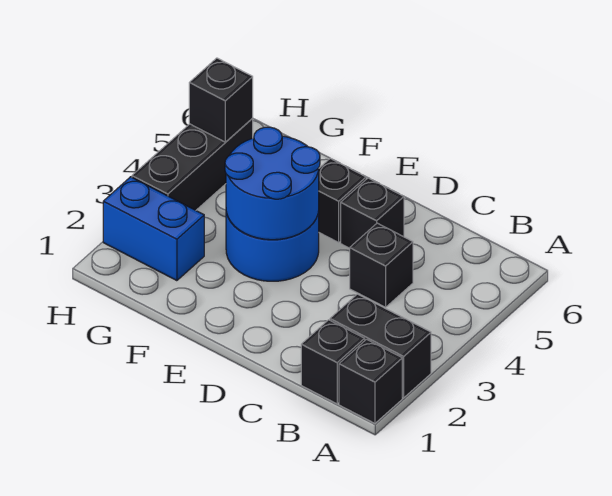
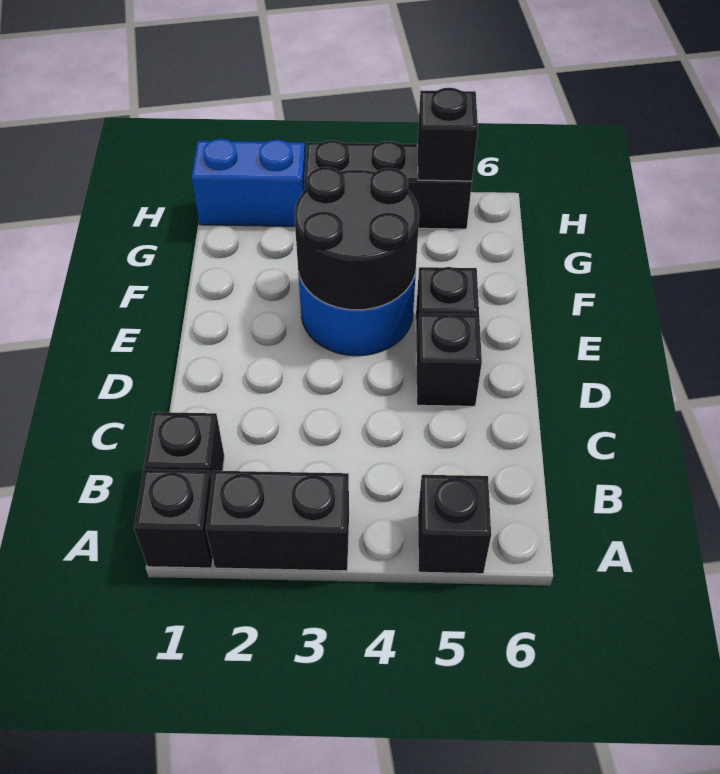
black brick A2:B2 level 1 -> black brick A2:A3 level 1
black brick C4 level 1 -> black brick A5 level 1
blue round brick E3:F4 level 2 -> black round brick E3:F4 level 2
blue brick G2:H2 level 1 -> blue brick H1:H2 level 1

